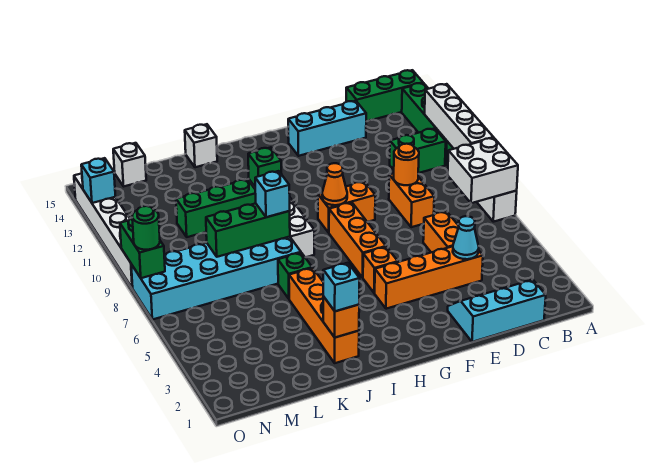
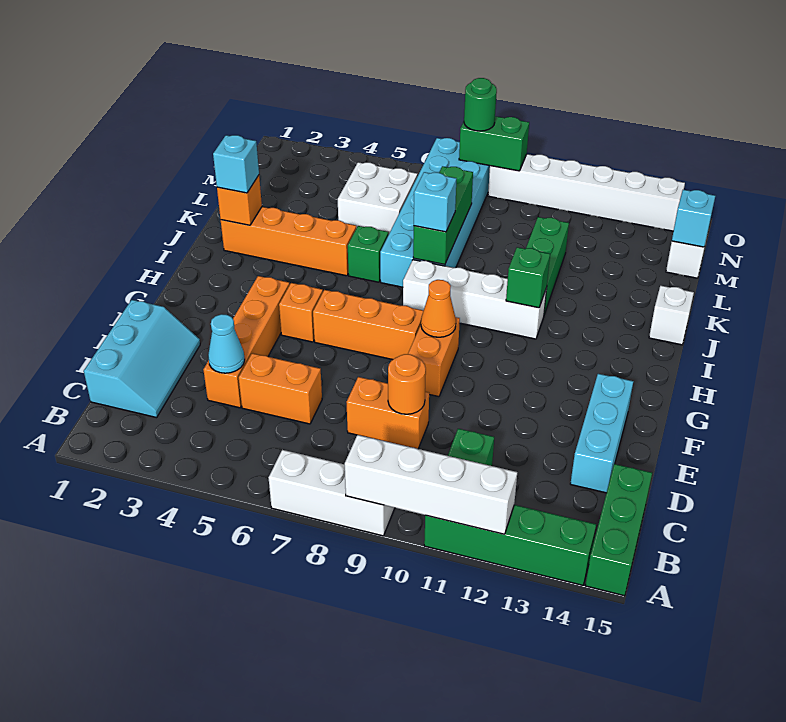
white brick A7:B8 level 2 -> white brick L5:M6 level 1
cyan brick O13 level 2 -> cyan brick M15 level 2

